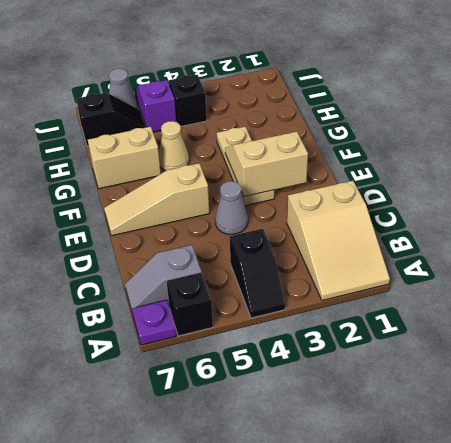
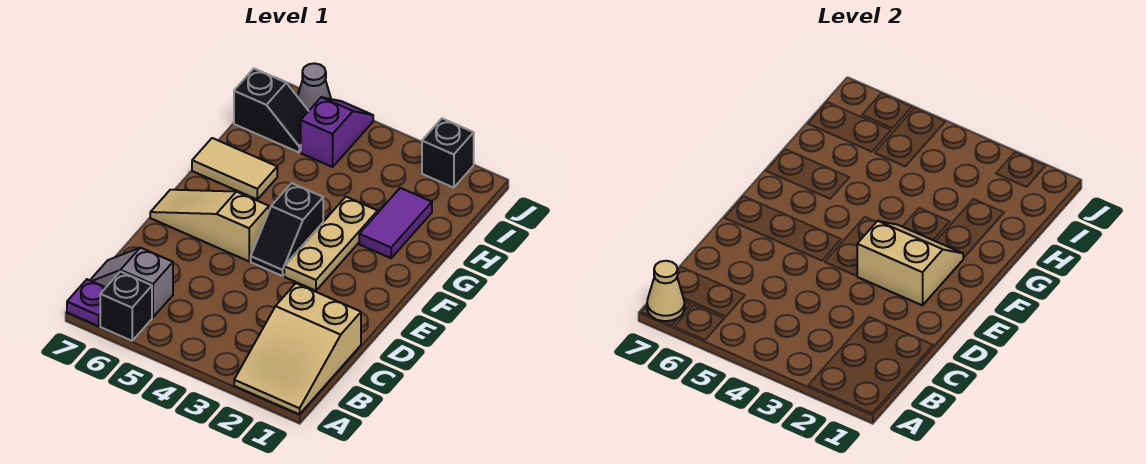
black slope A4:B4 level 1 top B -> black slope E4:F4 level 1 top F
grey cone D4 level 1 -> none
none -> purple tile G2:H2 level 1
tan cone G5 level 1 -> tan cone A7 level 2
tan brick G6:G7 level 1 -> tan tile G6:G7 level 1
black brick I4 level 1 -> black brick J2 level 1

